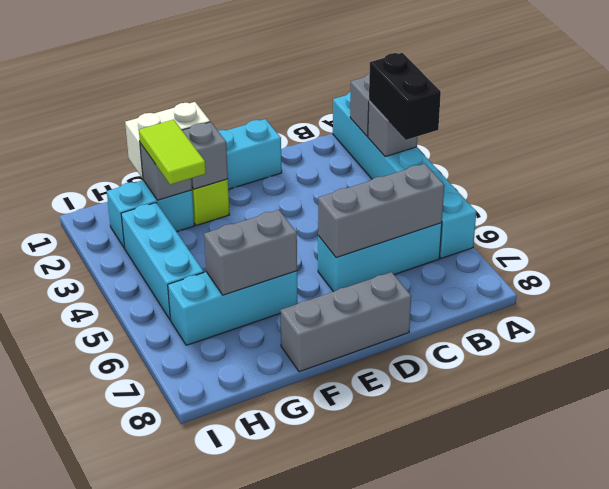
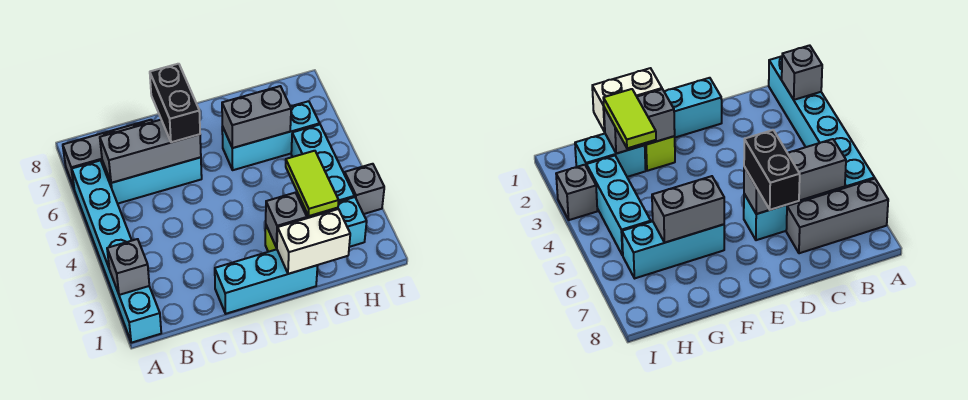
grey brick A3 level 2 -> grey brick I3 level 1
black brick A3:A4 level 3 -> black brick D6:D7 level 3
grey brick D8:F8 level 1 -> grey brick A7:C7 level 1

